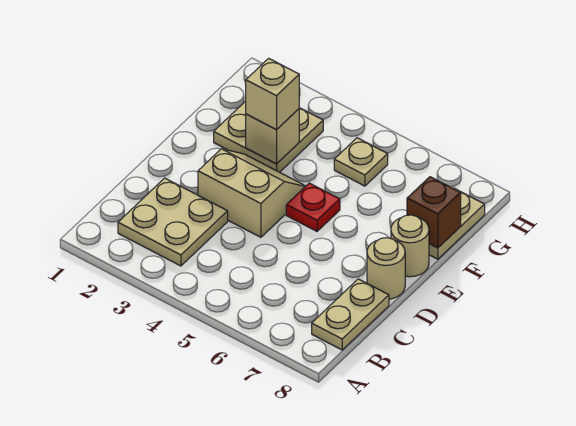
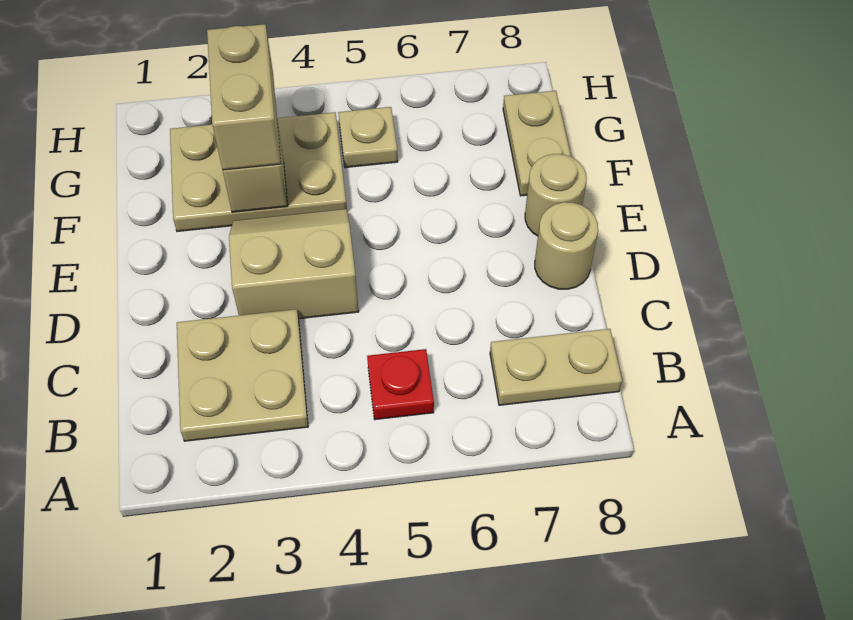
tan plate B8:C8 level 1 -> tan plate B7:B8 level 1
red plate E5 level 1 -> red plate B5 level 1
tan plate F2:G3 level 1 -> tan plate F2:G4 level 1
tan brick F3 level 3 -> tan brick F3:G3 level 3
brown brick F8 level 2 -> none

